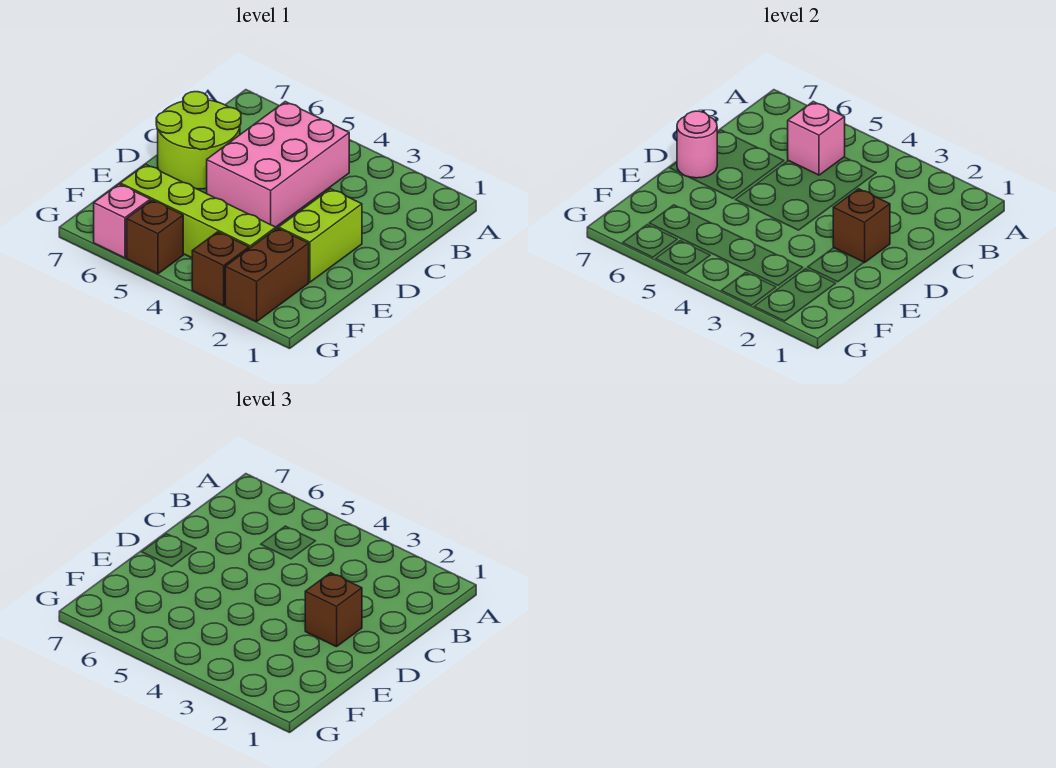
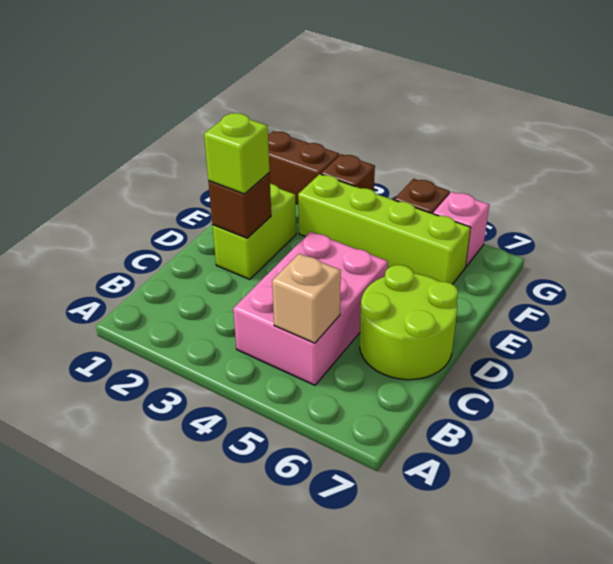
pink brick B5 level 2 -> tan brick B5 level 2
brown brick D2 level 3 -> lime brick D2 level 3
pink round brick D7 level 2 -> none
brown brick F2:G2 level 1 -> brown brick G1:G2 level 1

